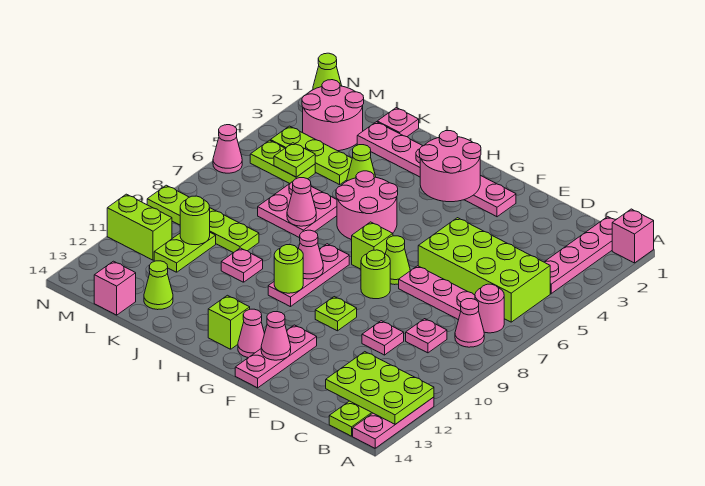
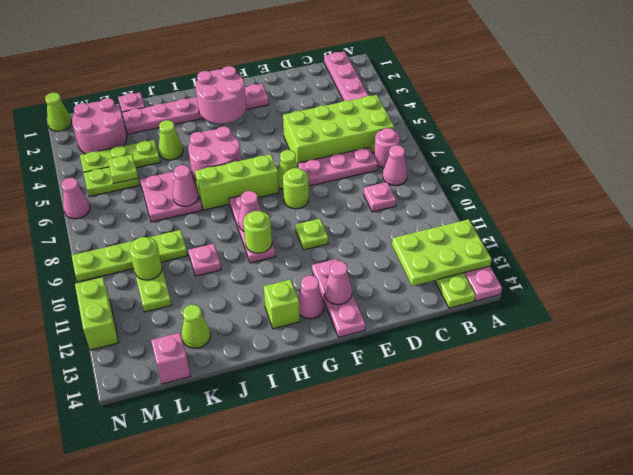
pink brick A1 level 1 -> none
pink plate D10 level 1 -> none
lime brick G7 level 1 -> lime brick G7:I7 level 1
lime brick M11:N11 level 1 -> lime brick N11:N12 level 1

